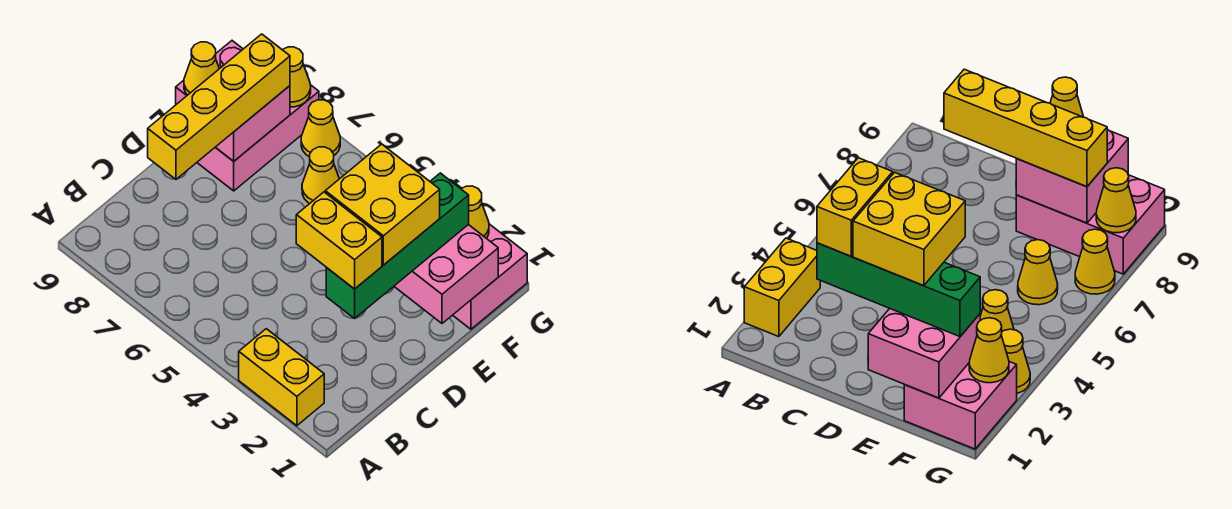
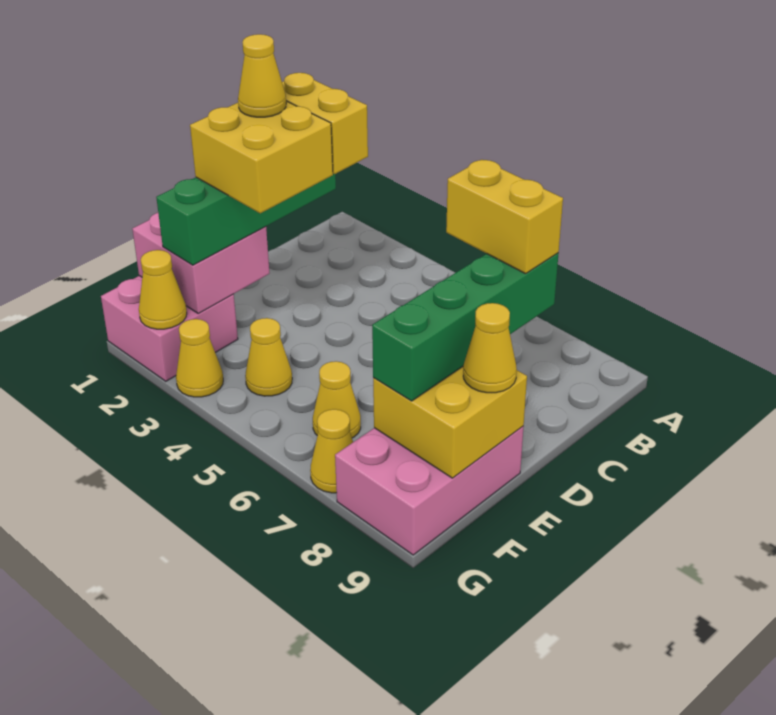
yellow brick A2:A3 level 1 -> yellow brick C7:C8 level 4
yellow brick C8:F8 level 3 -> green brick C8:F8 level 3
pink brick E8:F9 level 2 -> yellow brick E8:F9 level 2
yellow cone G8 level 2 -> yellow cone D2 level 5

